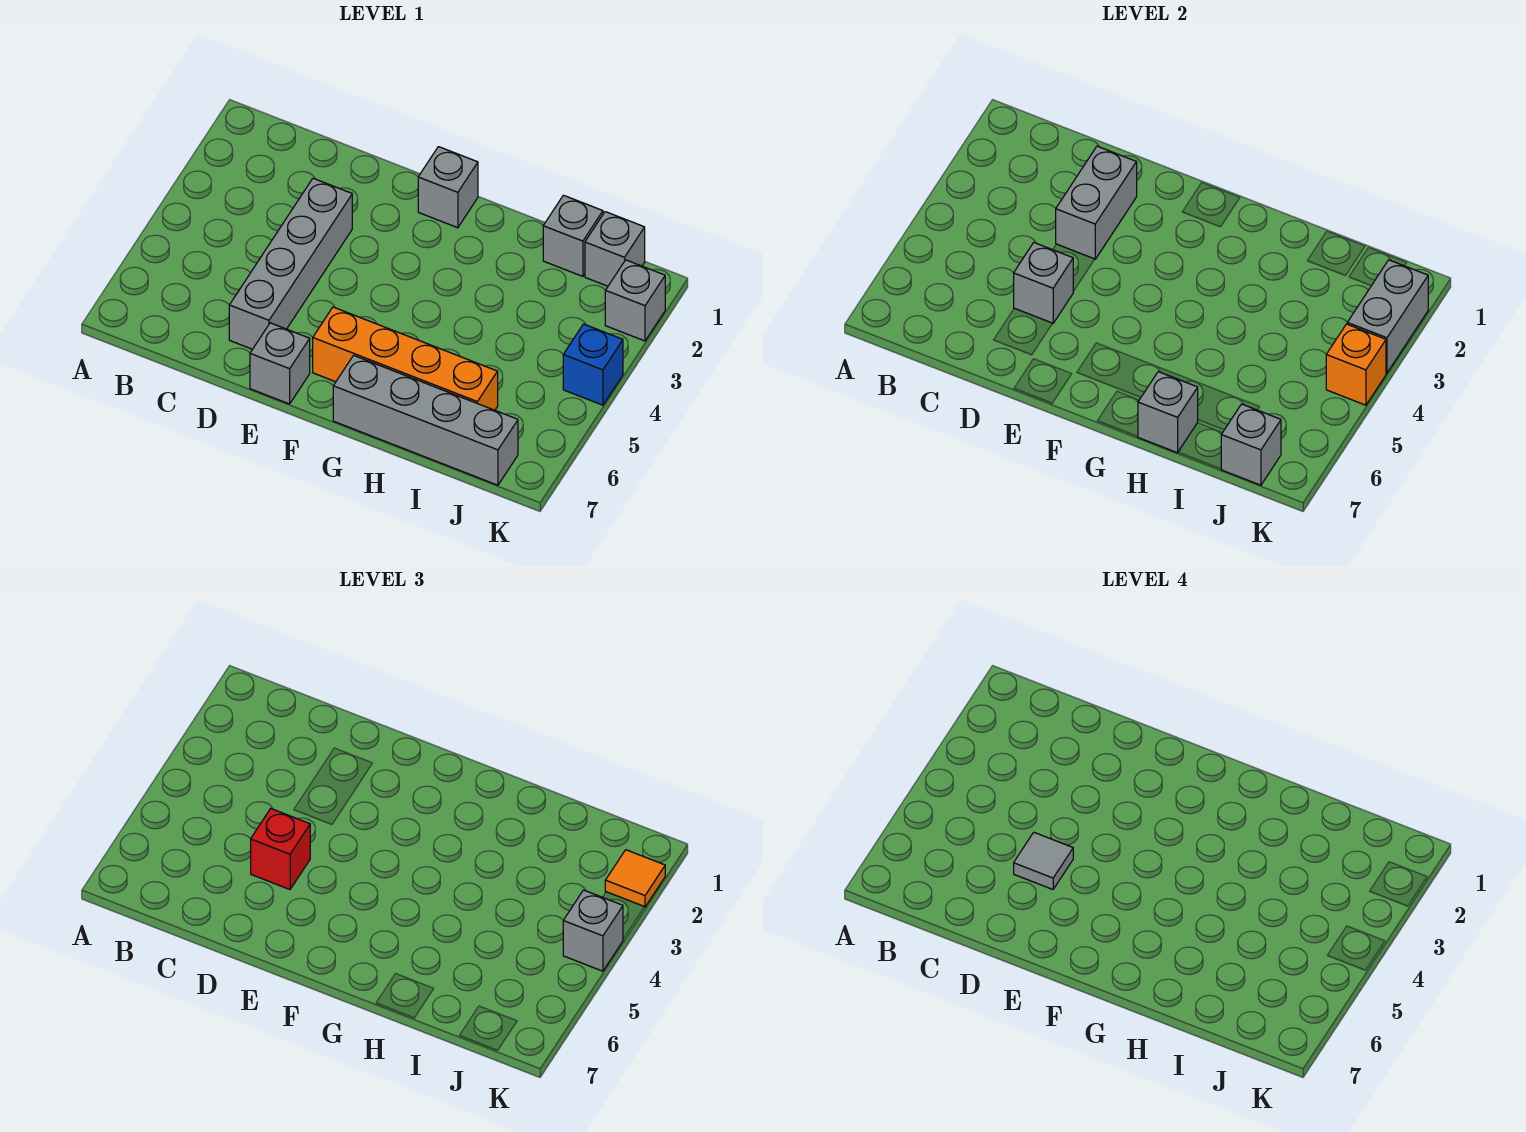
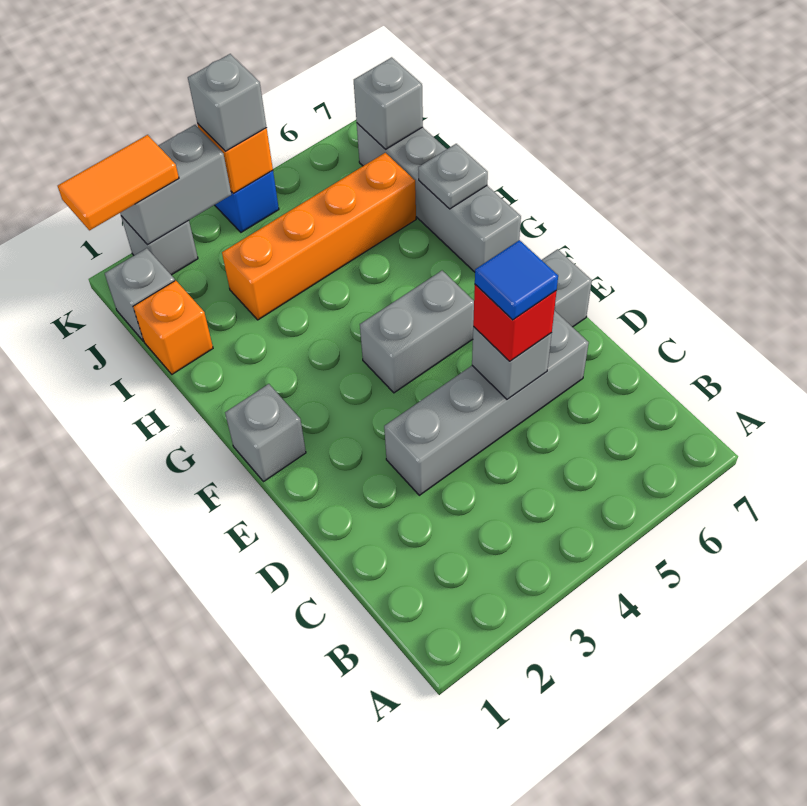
grey brick D2:D3 level 2 -> grey brick F4:F5 level 1
grey tile D5 level 4 -> blue tile D5 level 4
orange brick F6:I6 level 1 -> orange brick I3:I6 level 1
grey brick H7 level 2 -> grey plate H7 level 2
grey brick I1 level 1 -> orange brick I1 level 1
orange tile K2 level 3 -> orange tile K1:K2 level 3

